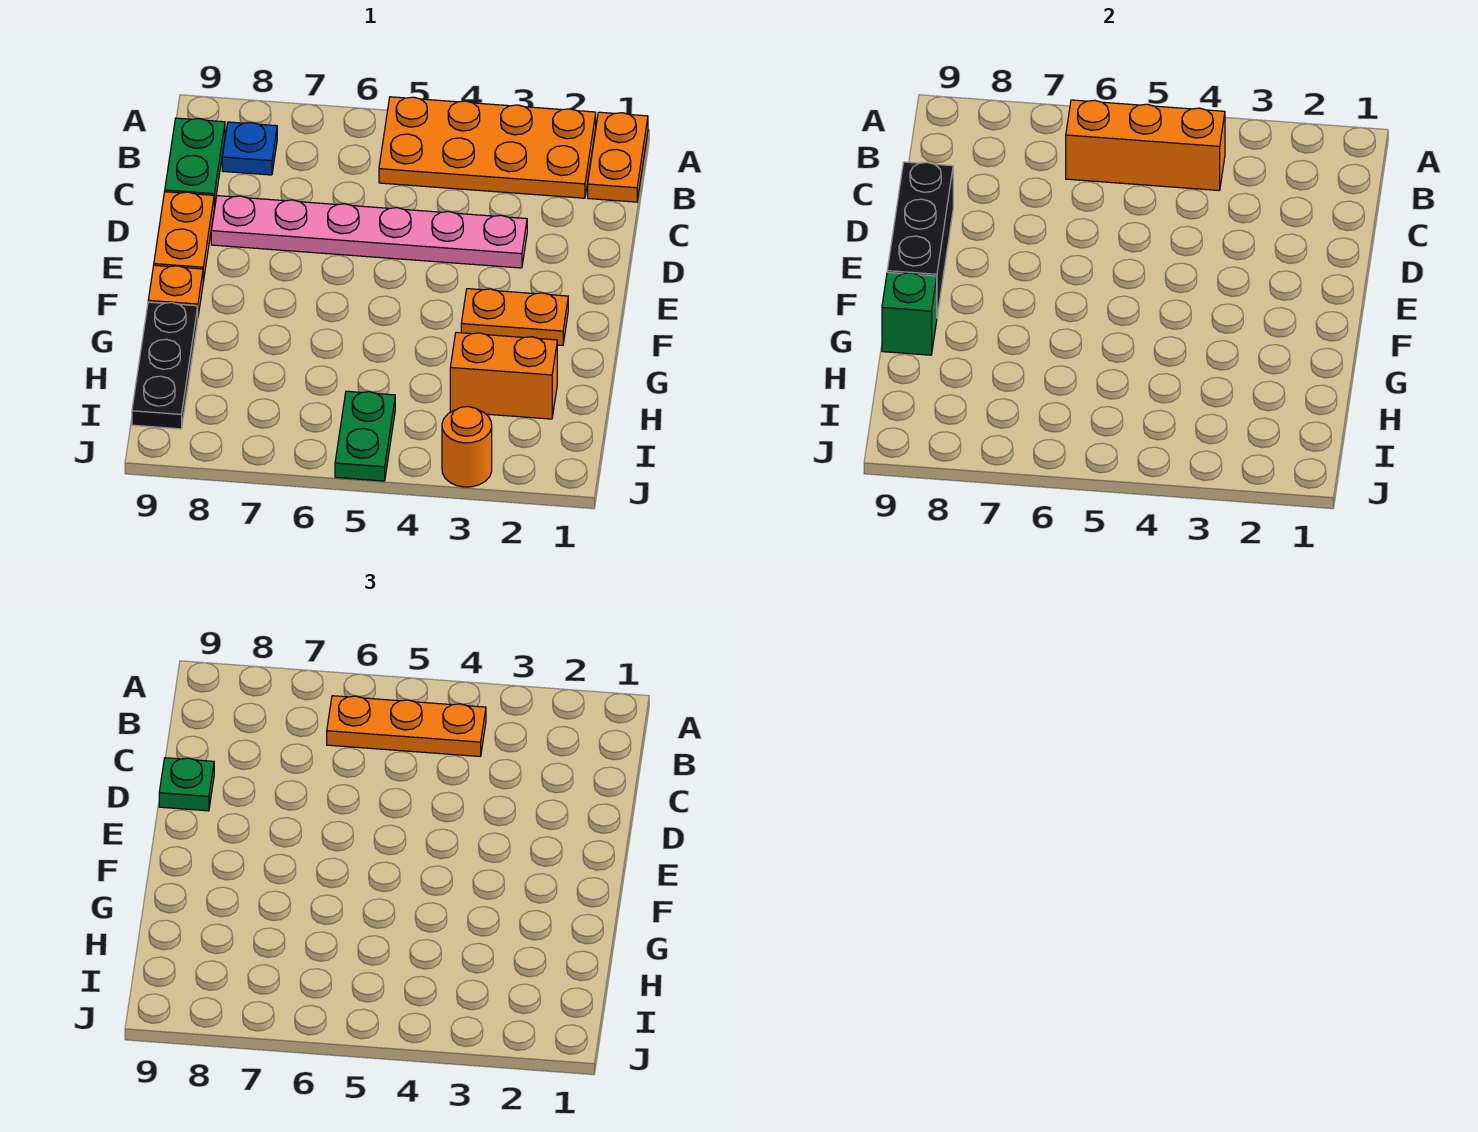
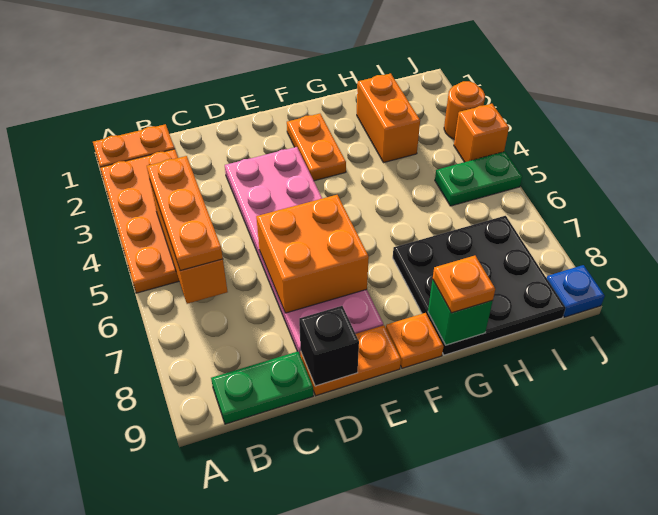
blue plate B8 level 1 -> blue plate J9 level 1
pink plate D3:D8 level 1 -> pink plate D3:E8 level 1
none -> orange brick D6:E7 level 2
black brick D9:F9 level 2 -> black brick D9 level 2
green plate D9 level 3 -> none
black plate G9:I9 level 1 -> black plate G7:I9 level 1
none -> orange plate G9 level 3
none -> orange brick J4 level 1

